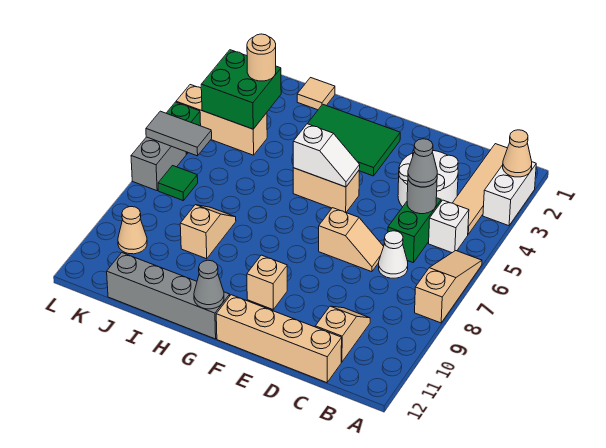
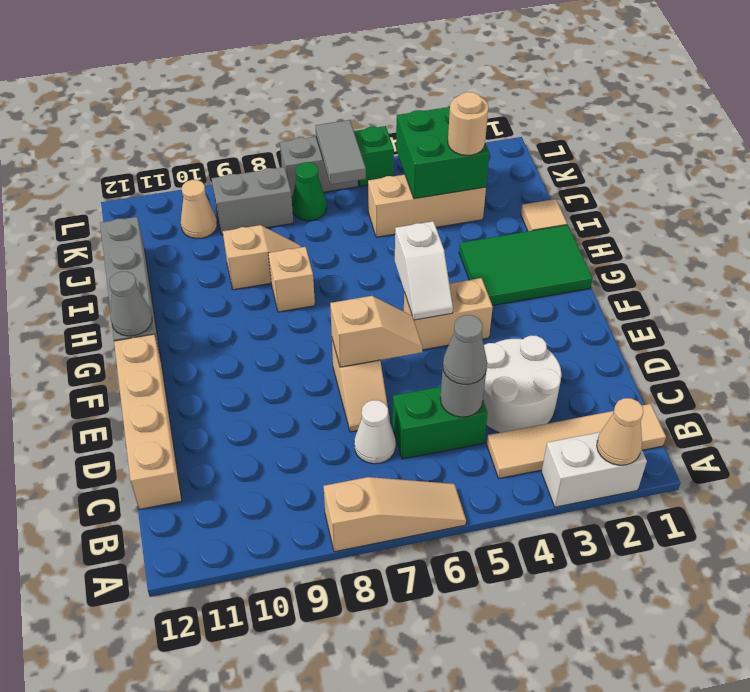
white brick B5 level 1 -> none
tan slope C10:C11 level 1 top 11 -> tan slope E6:E7 level 2 top 7
green tile F2:H3 level 1 -> green tile G1:H3 level 1
tan brick F5:G5 level 1 -> tan brick F4:F5 level 1
tan brick F10 level 1 -> tan brick H8 level 1
tan brick J4:L4 level 1 -> tan brick J3:J5 level 1
green tile K7 level 1 -> green cone K7 level 1
none -> grey brick K8:K9 level 1

